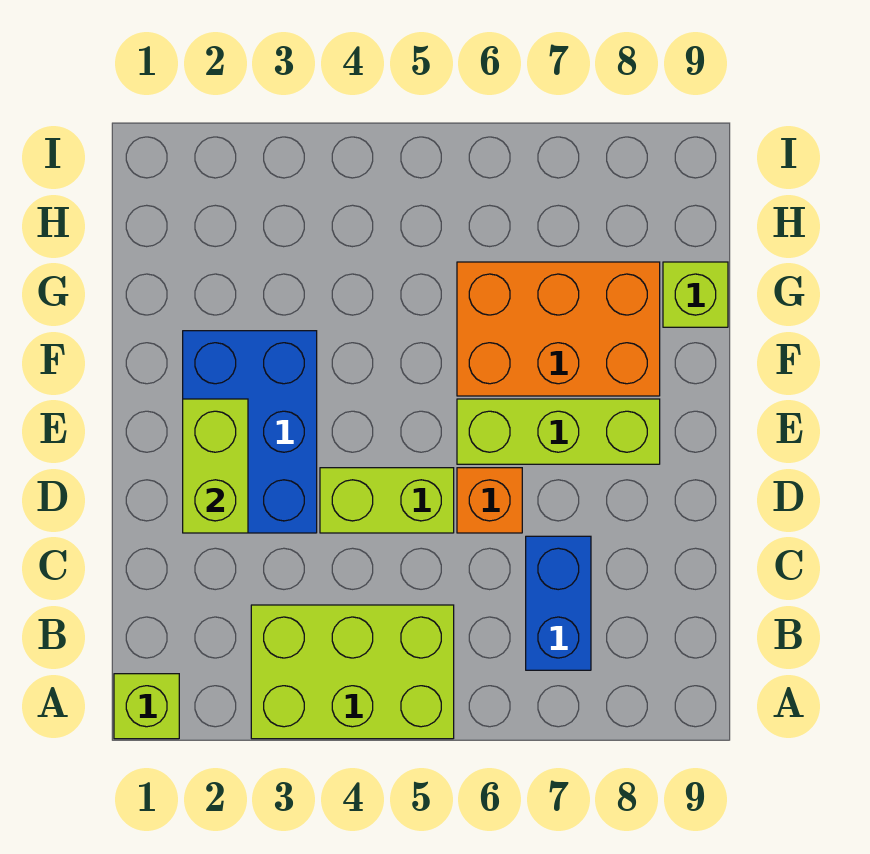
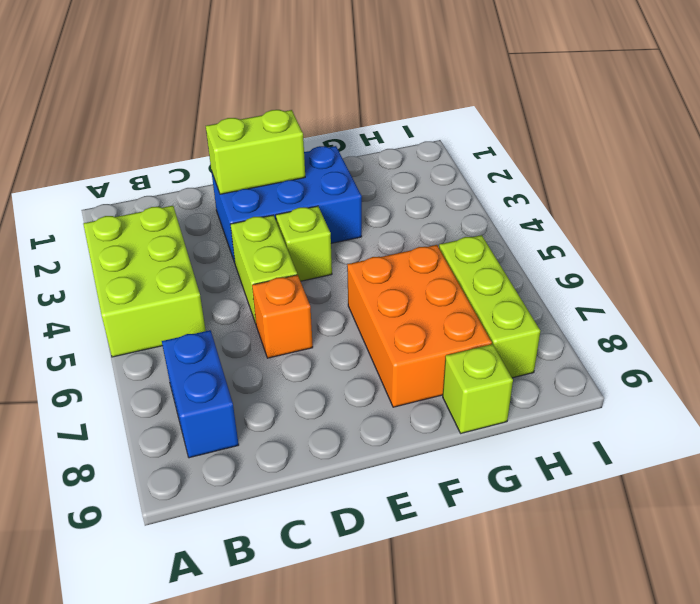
lime brick A1 level 1 -> lime brick E4 level 1
blue brick B7:C7 level 1 -> blue brick B7:B8 level 1
lime brick E6:E8 level 1 -> lime brick H6:H8 level 1

